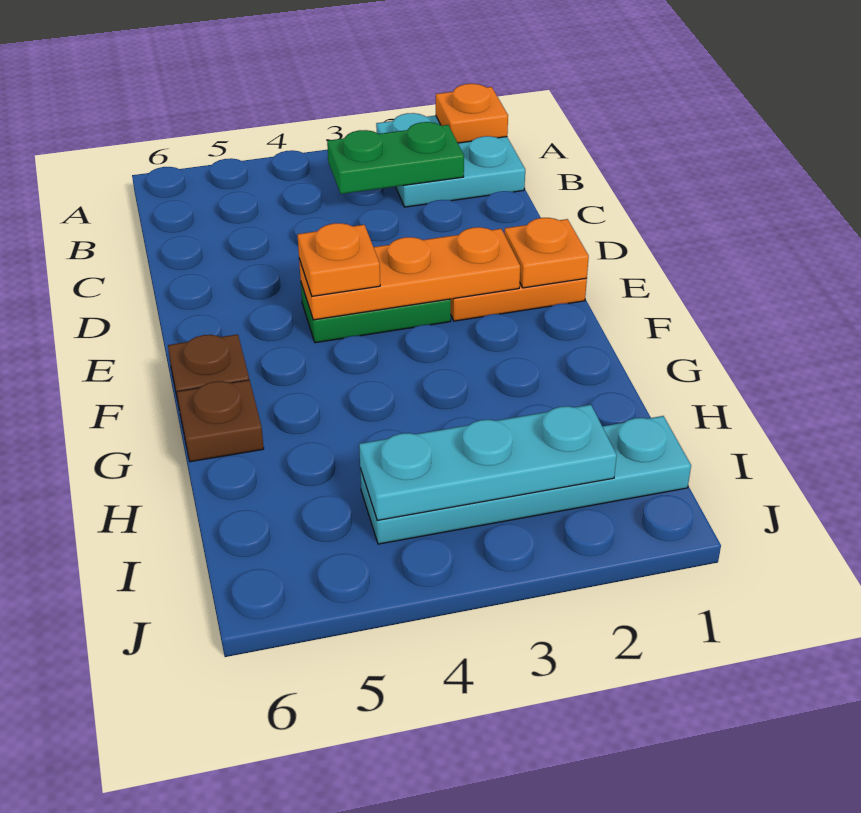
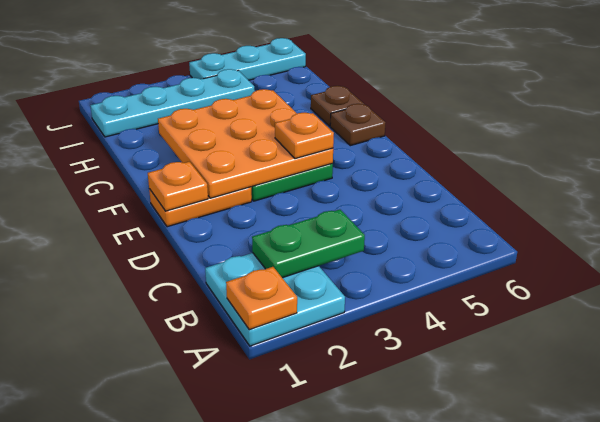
orange plate E2:E4 level 2 -> orange plate E2:G4 level 2
cyan plate I2:I4 level 2 -> cyan plate J4:J6 level 1

